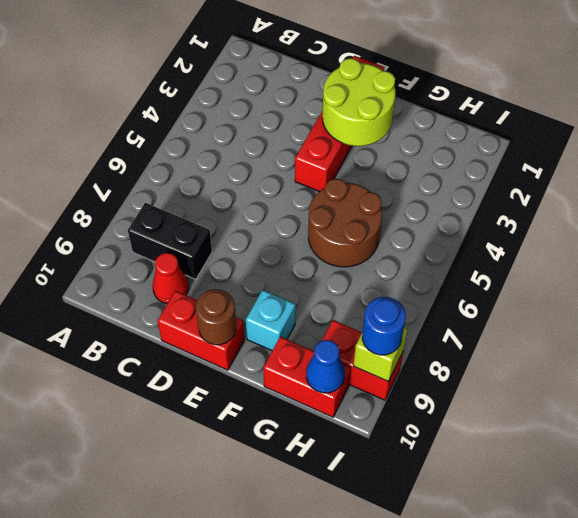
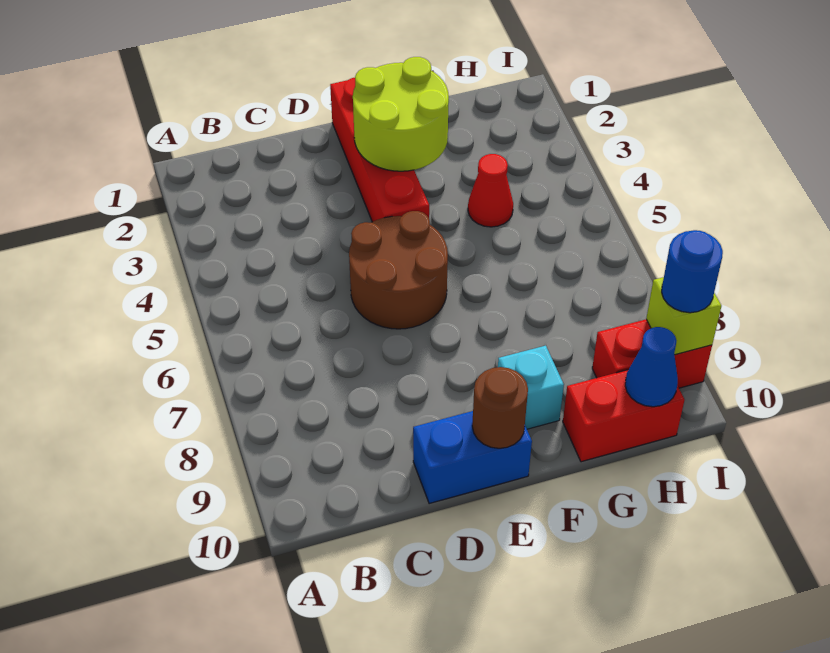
black brick B8:C8 level 1 -> none
red cone C9 level 1 -> red cone G4 level 1
red brick D10:E10 level 1 -> blue brick D10:E10 level 1
brown round brick F5:G6 level 1 -> brown round brick D5:E6 level 1

